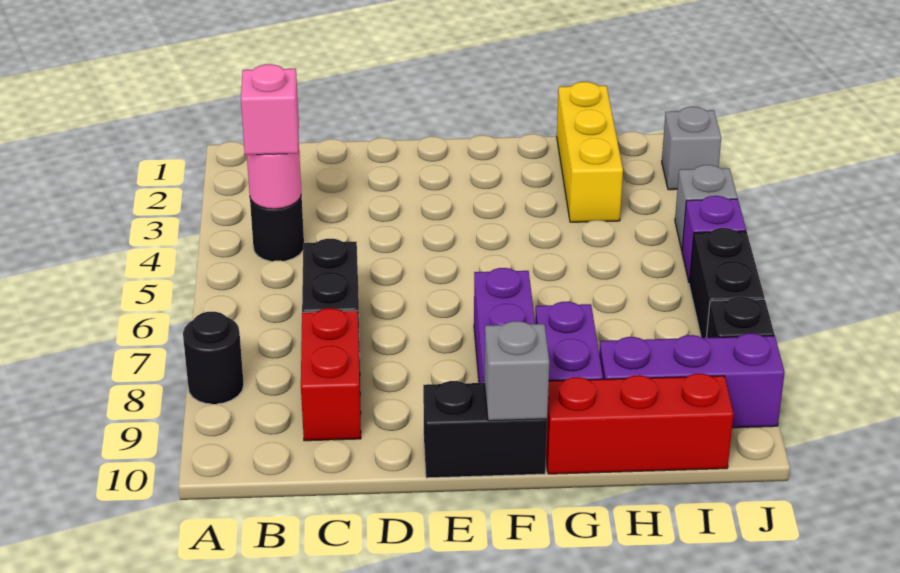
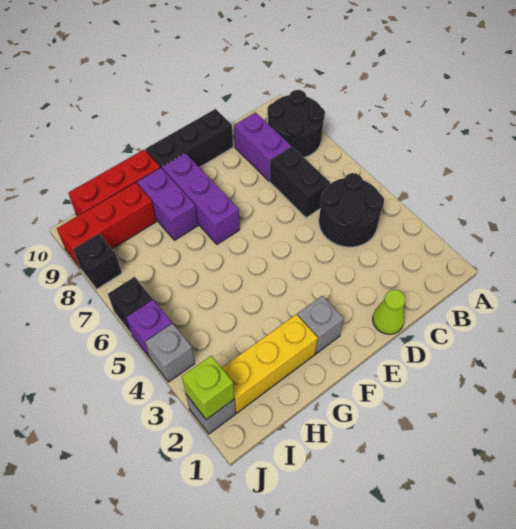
black round brick A8 level 1 -> black round brick A8:B9 level 1
black round brick B4 level 1 -> black round brick B4:C5 level 1
pink round brick B4 level 2 -> none
pink brick B4 level 3 -> none
red brick C8:C9 level 1 -> purple brick C8:C9 level 1
none -> lime cone D1 level 1
black brick E10:F10 level 1 -> black brick D10:F10 level 1
grey brick F10 level 2 -> grey brick F2 level 1
yellow brick H1:H3 level 1 -> yellow brick G2:I2 level 1
purple brick H9:J9 level 1 -> red brick H9:J9 level 1
none -> lime brick J2 level 2
black brick J6:J7 level 1 -> black brick J6 level 1

